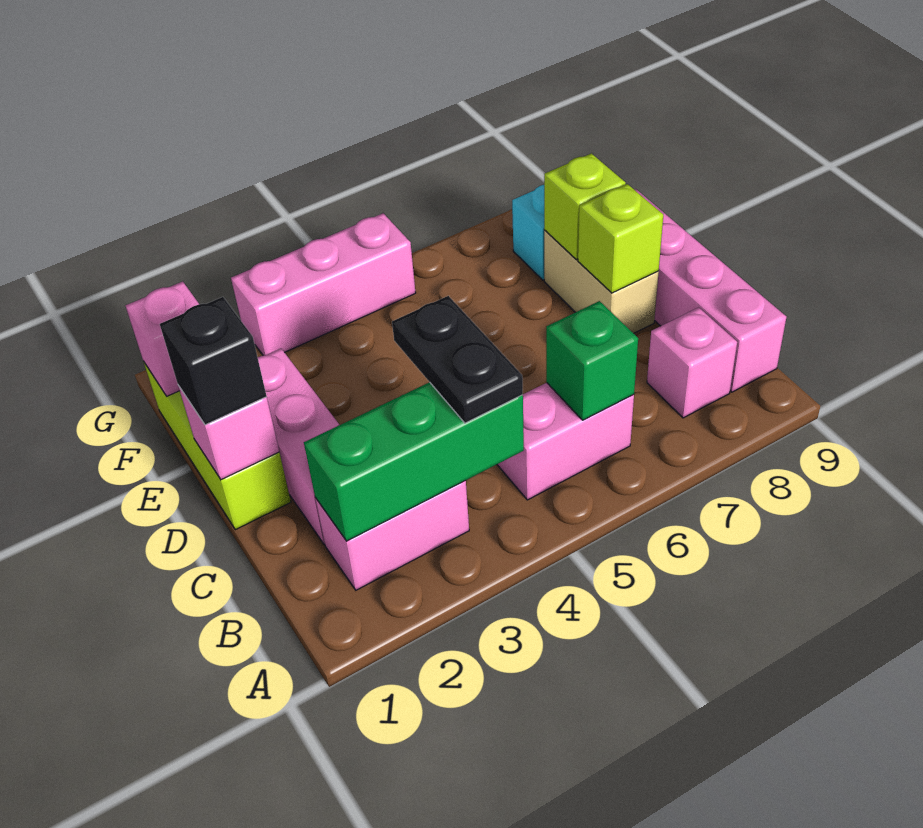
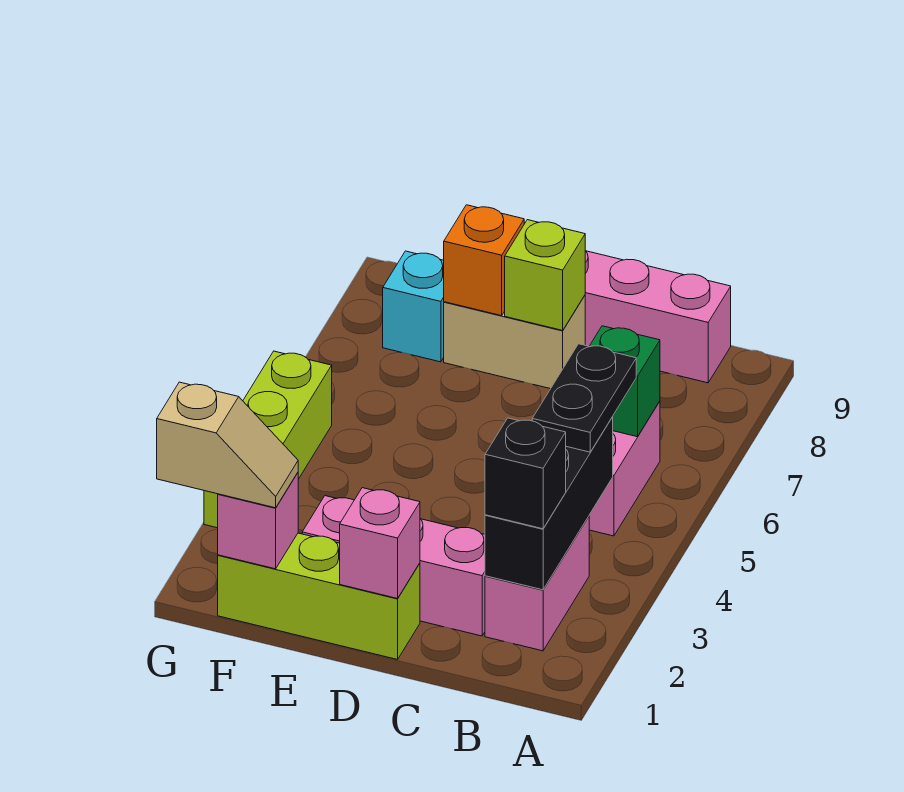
green brick B2:B4 level 2 -> black brick B2:B4 level 2
black plate B4:C4 level 3 -> black plate B4:B5 level 3
pink brick B8 level 1 -> none
black brick D1 level 3 -> black brick B2 level 3
lime brick E8 level 2 -> orange brick E8 level 2
none -> tan slope F1:G1 level 3 top G
pink brick G3:G5 level 1 -> lime brick G3:G5 level 1

